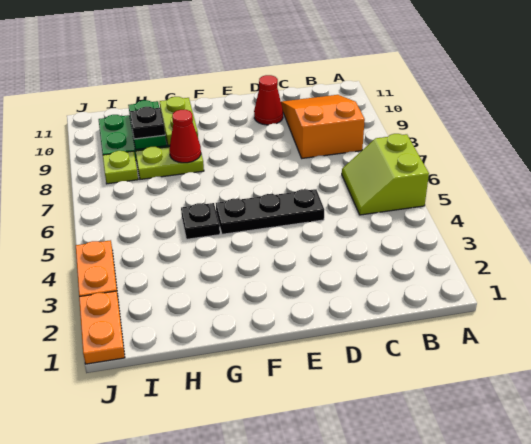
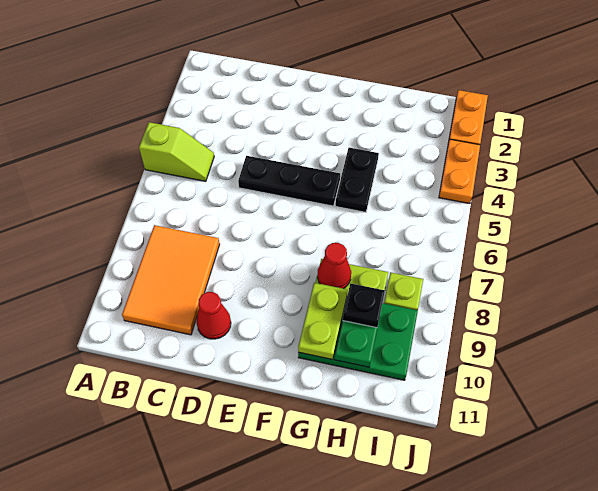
lime slope A5:B6 level 1 top A -> lime slope A5:B5 level 1 top A
orange slope B8:C10 level 1 top 8 -> orange tile B8:C10 level 1
black plate G5 level 1 -> black plate G4:G5 level 1

